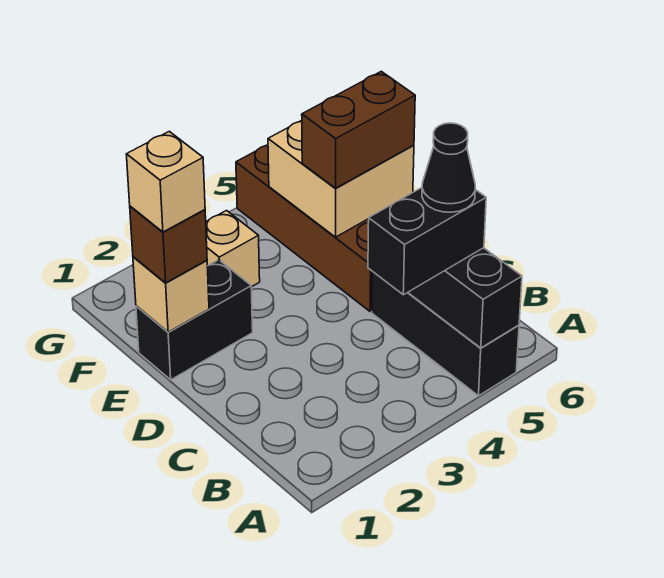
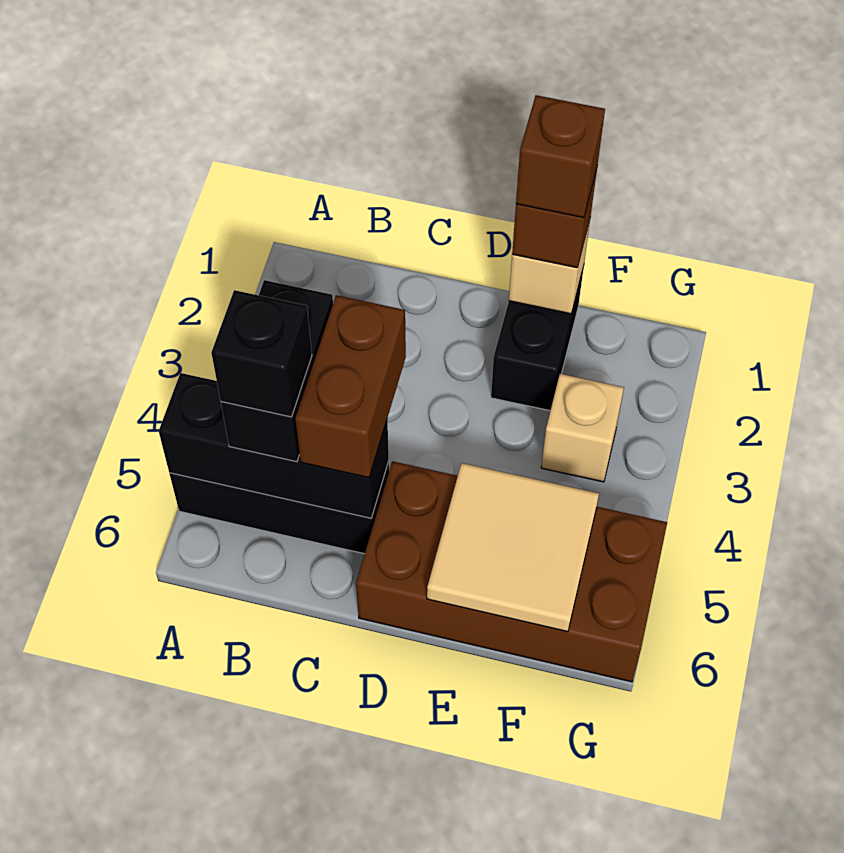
black cone B5 level 4 -> black brick B5 level 4
tan brick E1 level 4 -> brown brick E1 level 4
tan brick E5:F6 level 2 -> tan tile E5:F6 level 2
brown brick E5:E6 level 3 -> brown brick C4:C5 level 3

